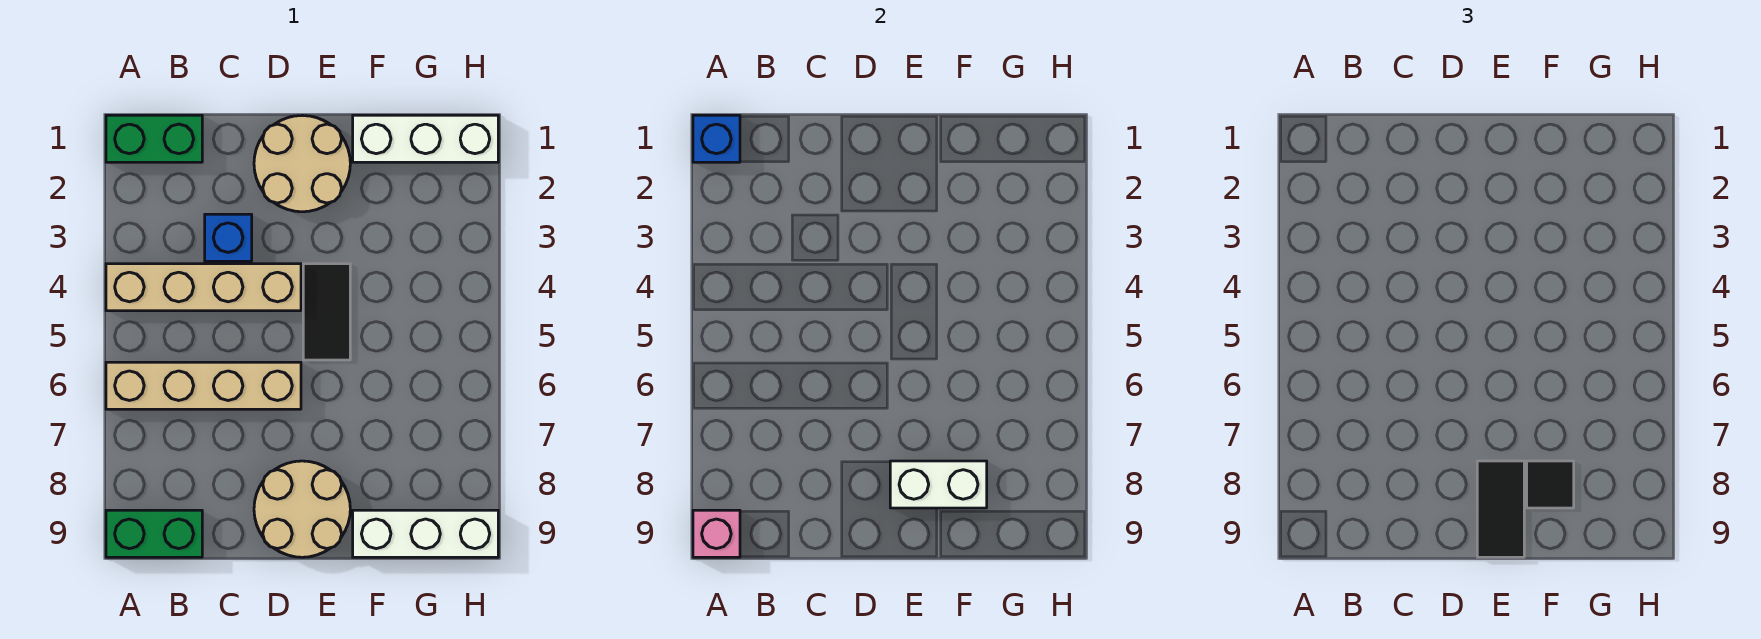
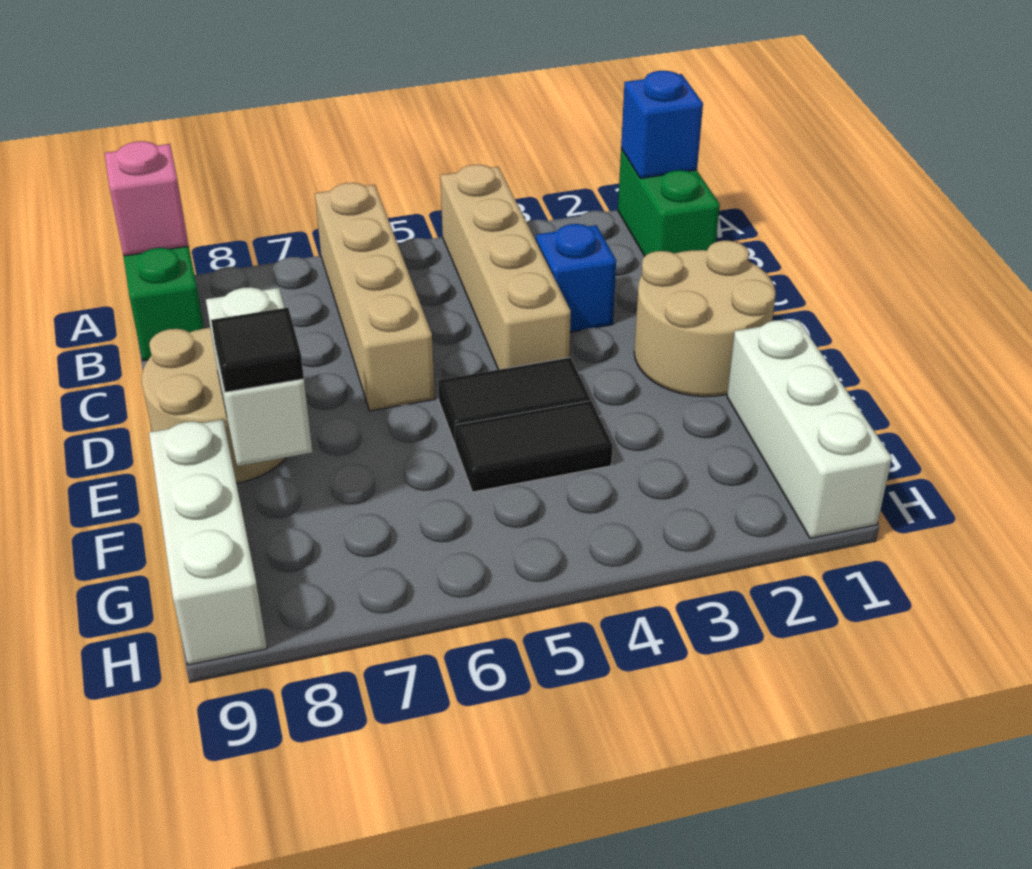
black tile E8:E9 level 3 -> black tile F4:F5 level 1

